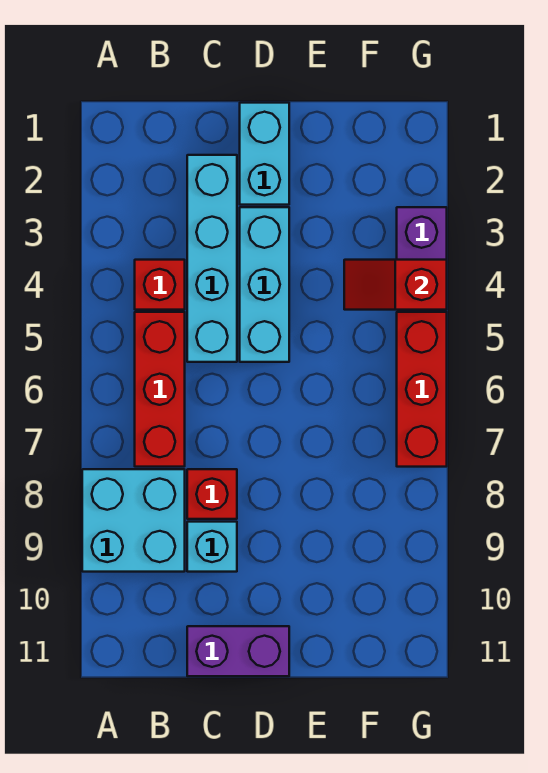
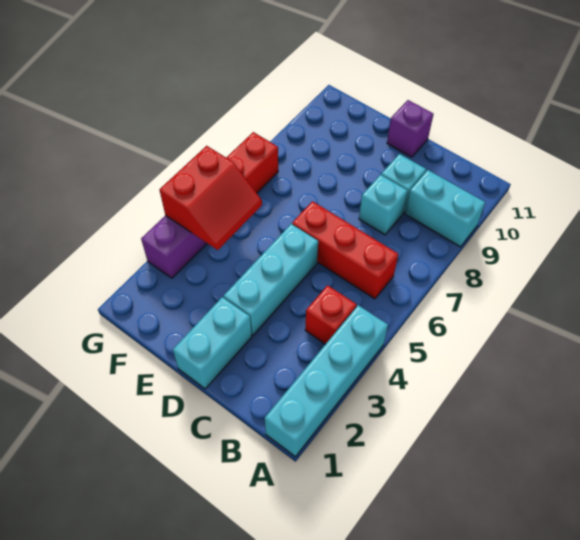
cyan brick A8:B9 level 1 -> cyan brick A9:B9 level 1
red brick B5:B7 level 1 -> red brick B6:D6 level 1
cyan brick C2:C5 level 1 -> cyan brick A1:A4 level 1
red brick C8 level 1 -> cyan brick C8 level 1
purple brick C11:D11 level 1 -> purple brick D11 level 1
red slope F4:G4 level 2 top G -> red slope F4:G5 level 2 top G

